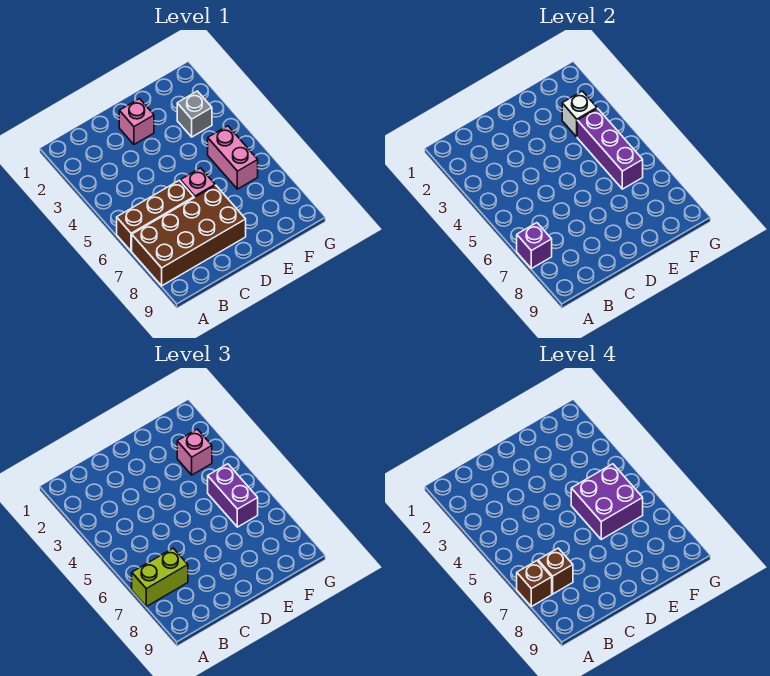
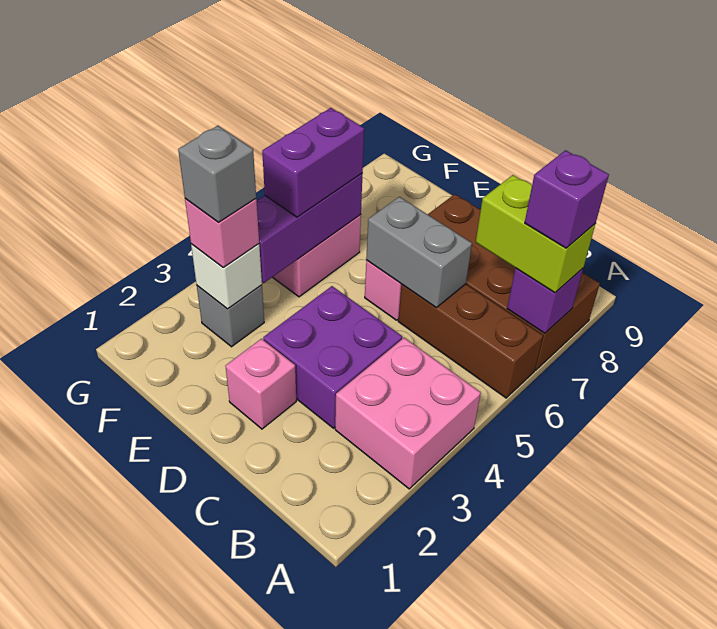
none -> pink brick A3:B4 level 1
brown brick A7 level 4 -> purple brick A7 level 4
brown brick B7 level 4 -> none
none -> grey brick C6:D6 level 2
purple brick E5:F6 level 4 -> purple brick C3:D4 level 1
none -> grey brick F3 level 4

